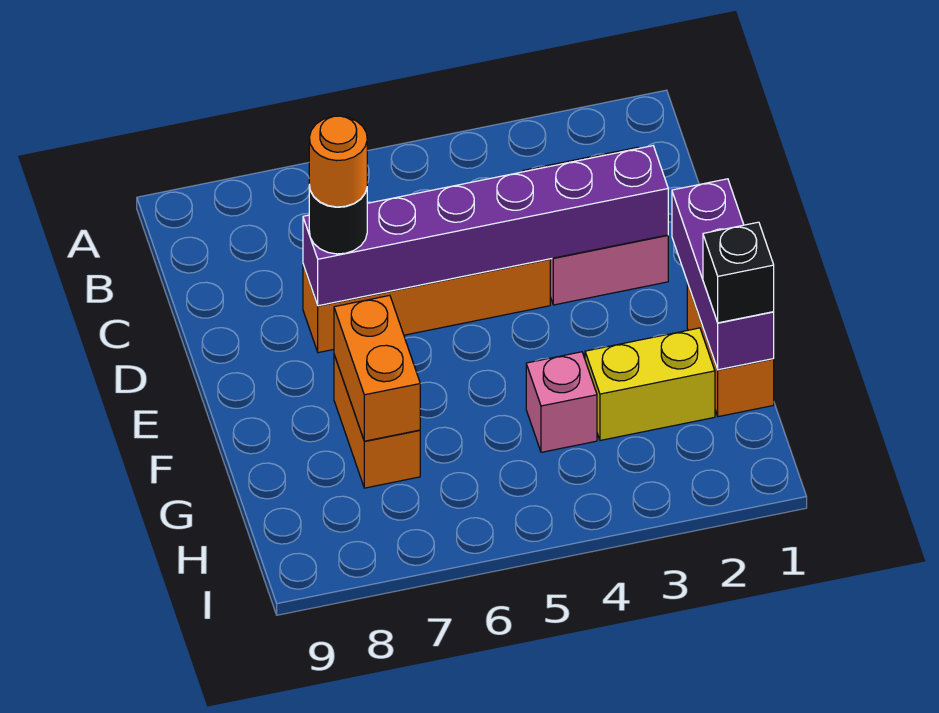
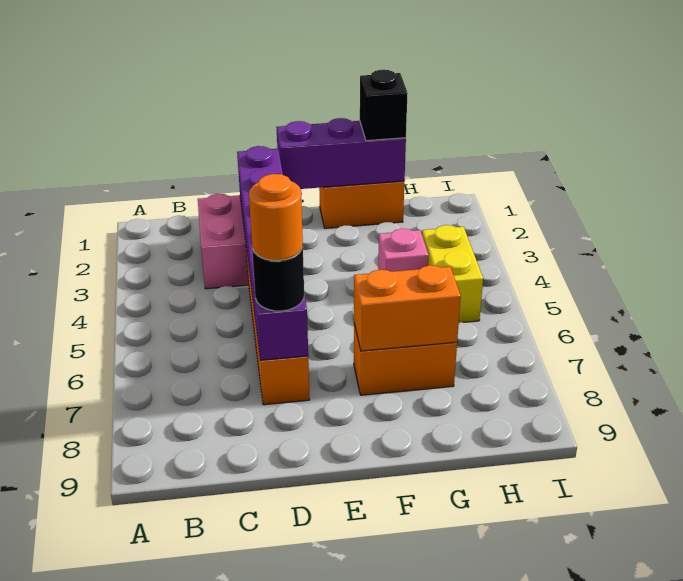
yellow brick G2:G3 level 1 -> yellow brick H4:H5 level 1

